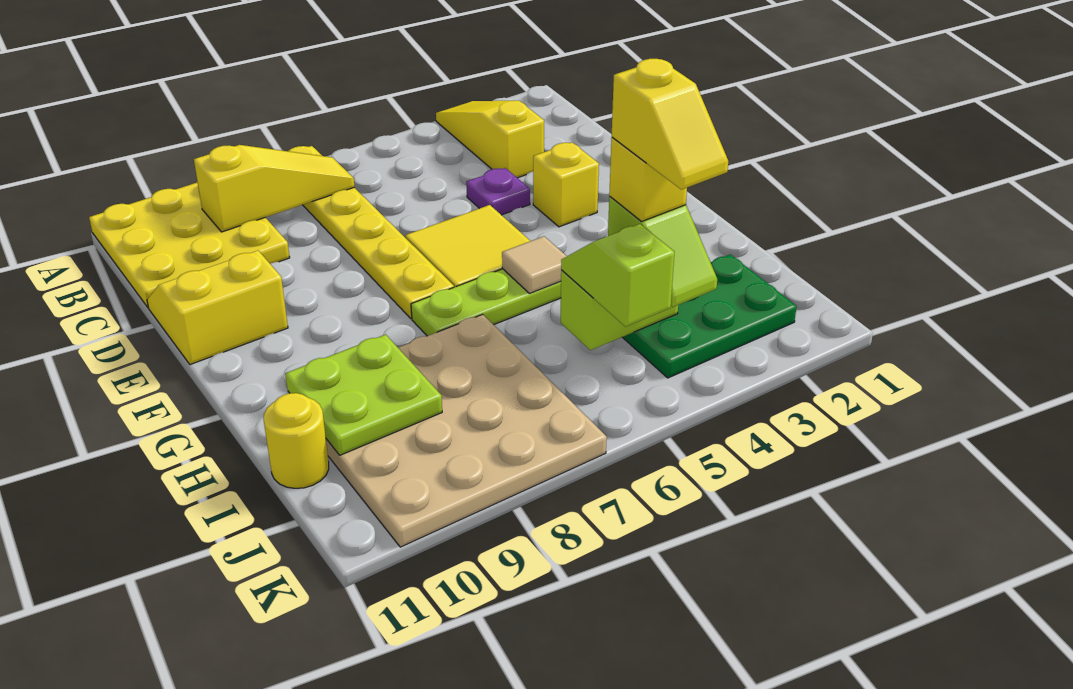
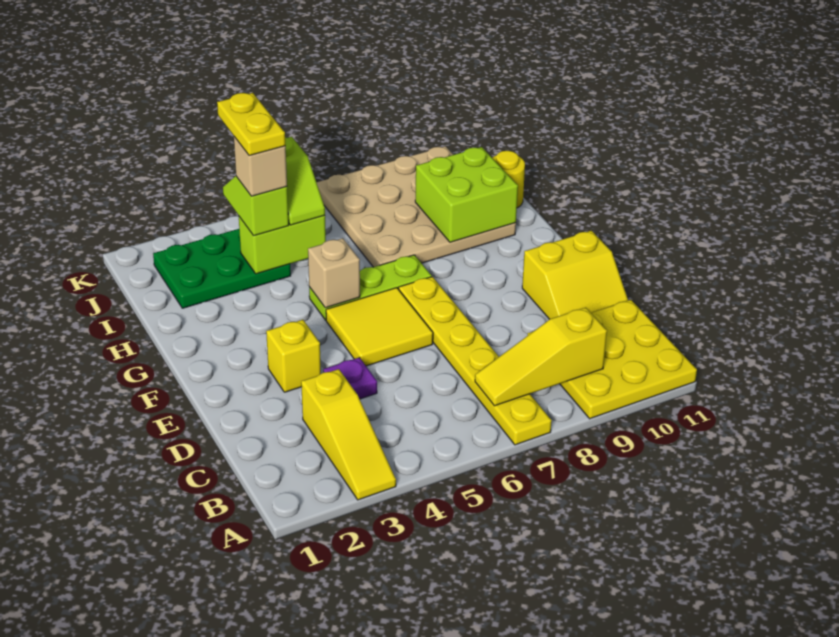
tan tile G5 level 2 -> tan brick G5 level 2
lime plate H9:I10 level 2 -> lime brick H9:I10 level 2
yellow brick I4 level 4 -> tan brick I4 level 4
yellow slope I4:J4 level 5 top I -> yellow plate I4:J4 level 5

